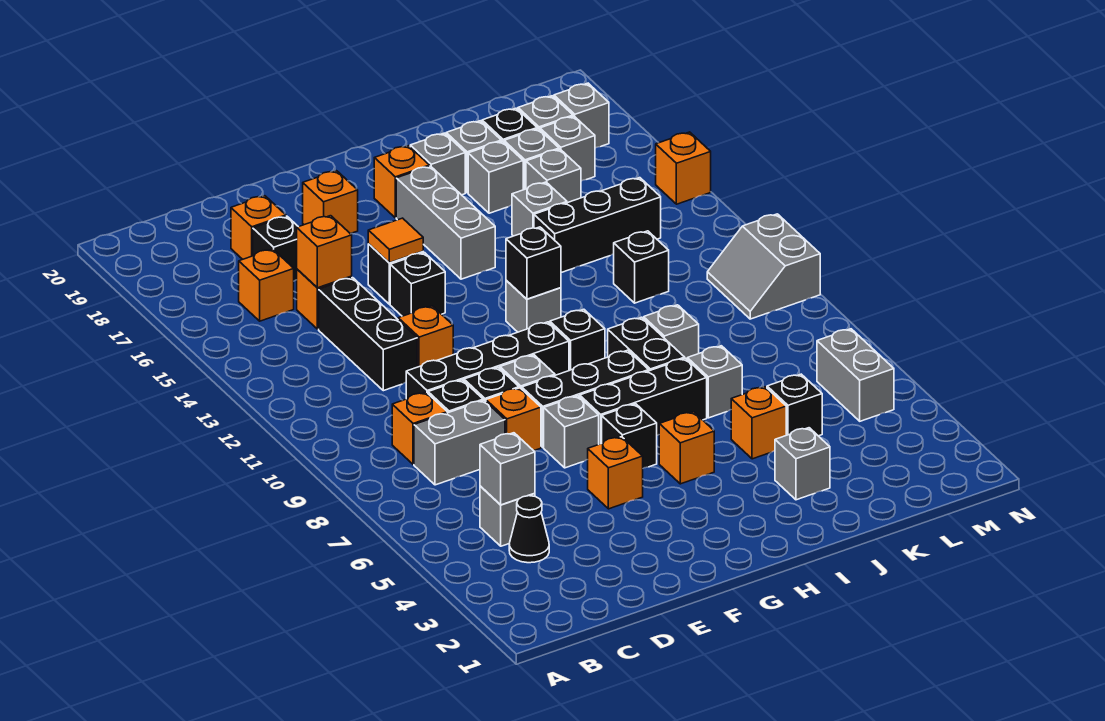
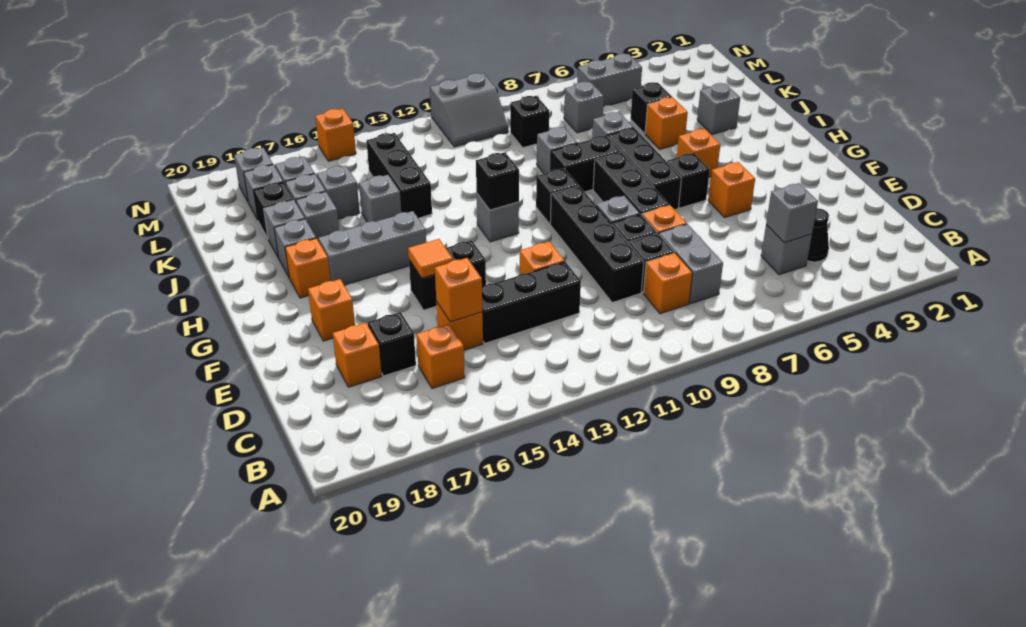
grey brick F7 level 1 -> grey brick L7 level 1
black brick K12 level 1 -> black brick L9 level 1

